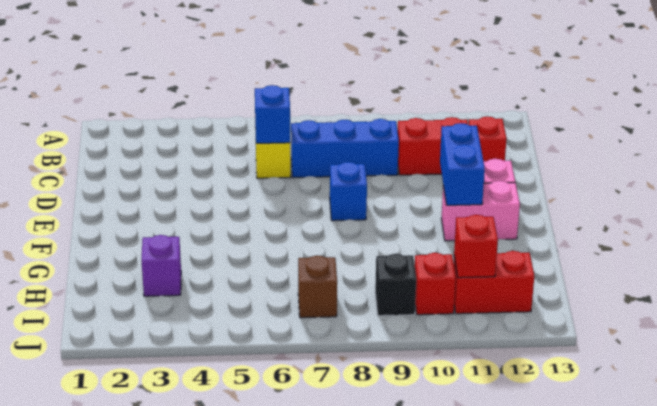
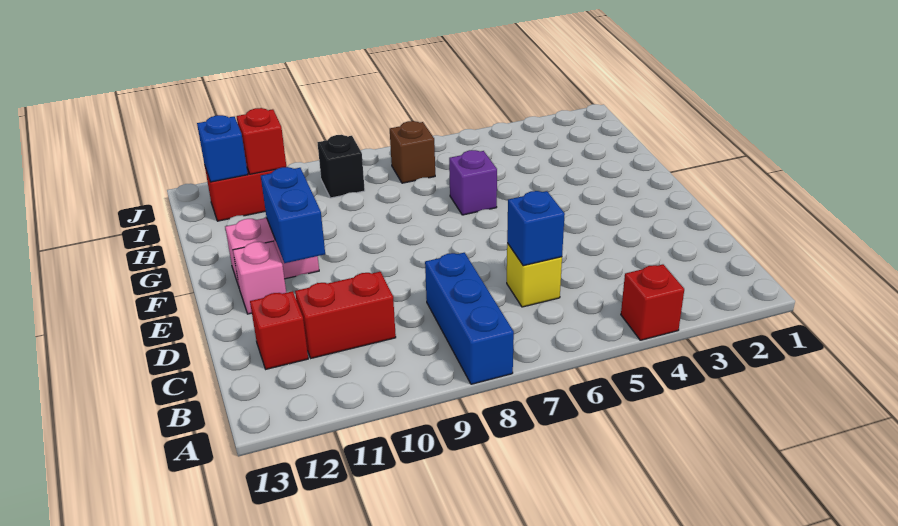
blue brick C7:C9 level 1 -> blue brick A8:C8 level 1
blue brick E8 level 1 -> blue brick I12 level 2
purple brick H3 level 1 -> purple brick G6 level 1
red brick I10 level 1 -> red brick A4 level 1

